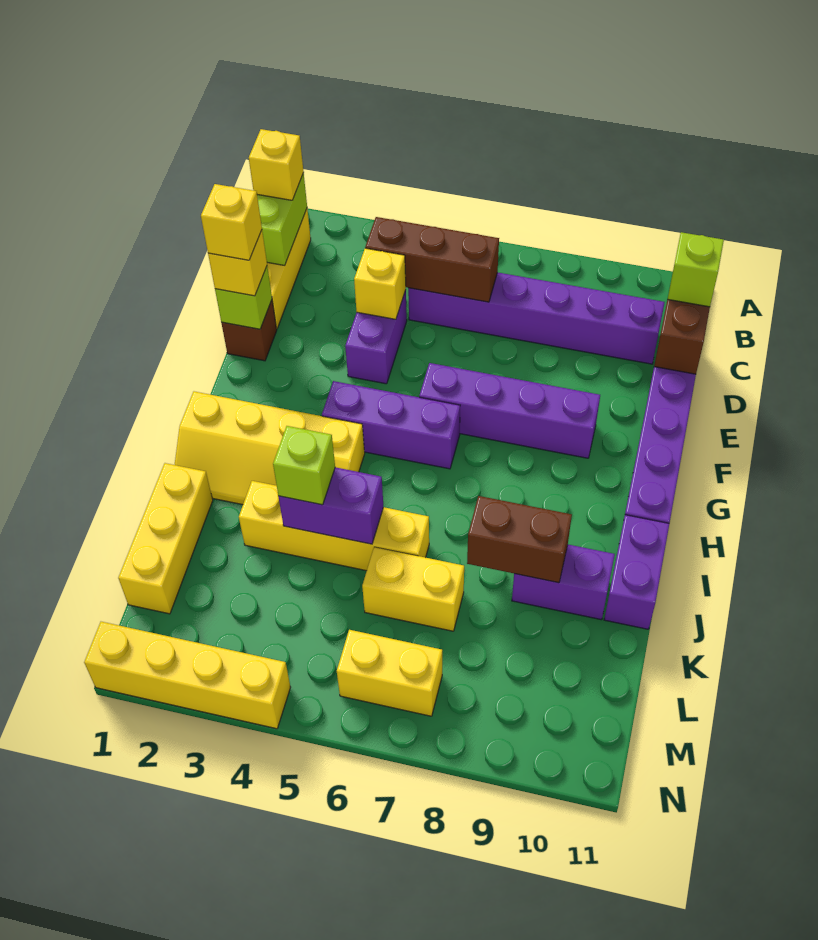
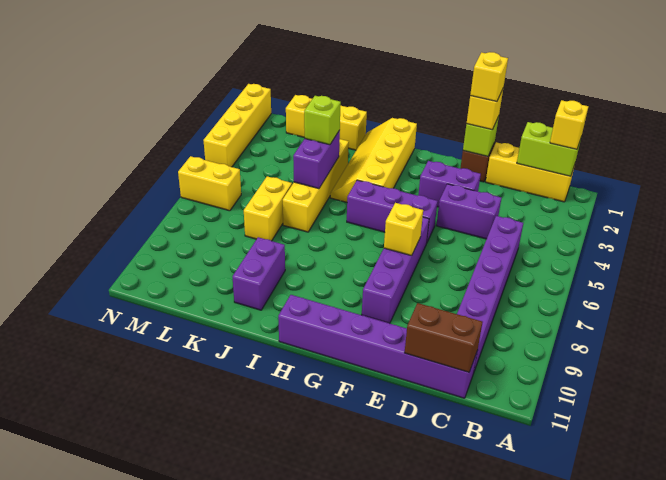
brown brick C4:C6 level 2 -> none
lime brick C11 level 3 -> none
yellow brick D4 level 2 -> yellow brick F7 level 2
purple brick G4:G6 level 1 -> purple brick F5:H5 level 1
purple brick I11:J11 level 1 -> purple brick E3:F3 level 1
brown brick J8:J9 level 2 -> none
yellow brick M6:M7 level 1 -> yellow brick M6:N6 level 1

